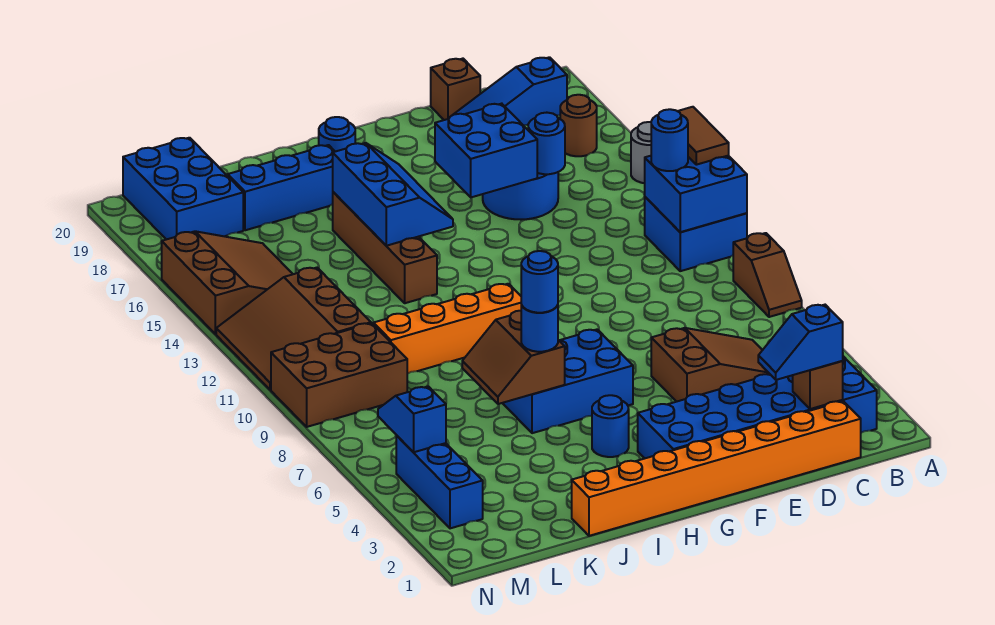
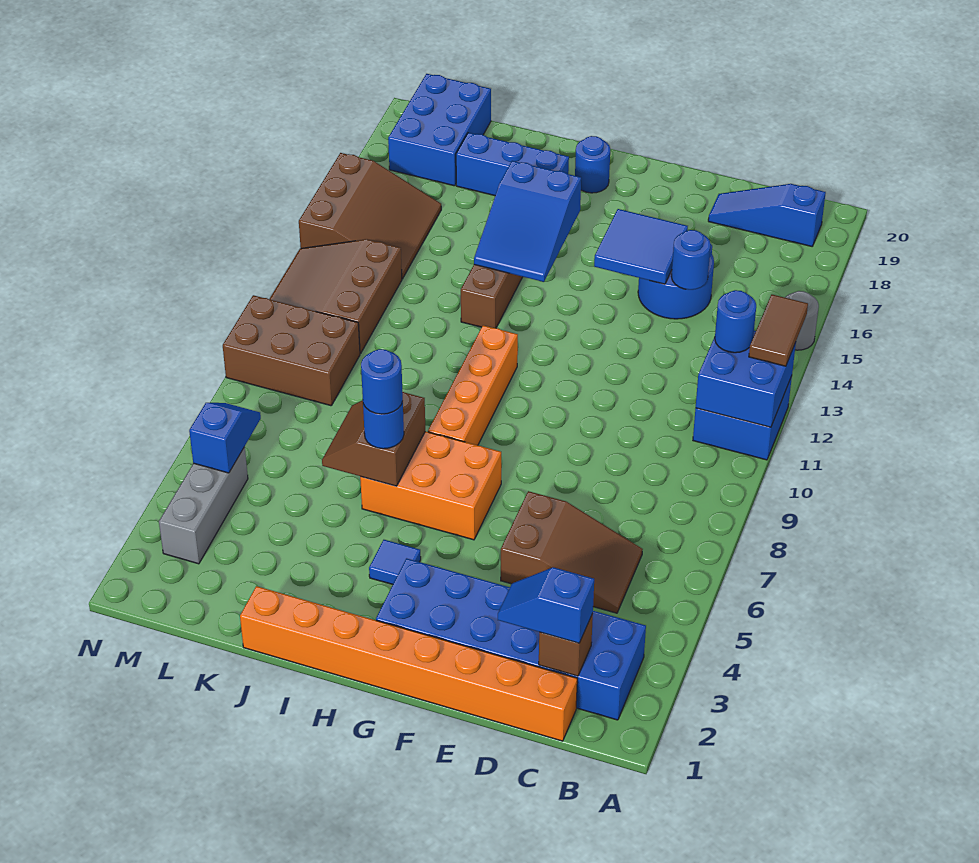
brown slope A8:A9 level 1 top 9 -> none
brown round brick B17 level 1 -> none
brown brick D20 level 1 -> none
blue brick E15:F16 level 2 -> blue tile E15:F16 level 2
blue brick G6:I7 level 1 -> orange brick G6:I7 level 1
blue round brick H4 level 1 -> blue tile H4 level 1
orange brick H10:K10 level 1 -> orange brick H8:H11 level 1
blue slope H14:I16 level 2 top I -> blue slope H14:I16 level 2 top 16
blue brick M3:M5 level 1 -> grey brick M3:M5 level 1

